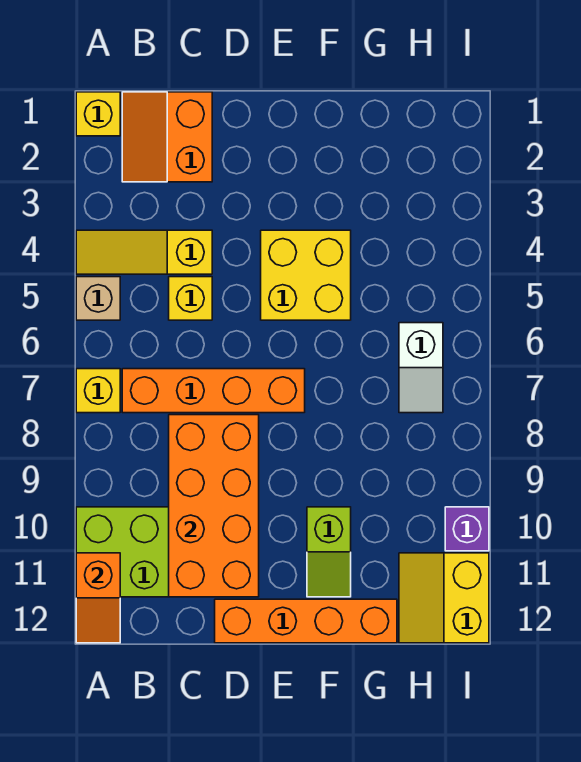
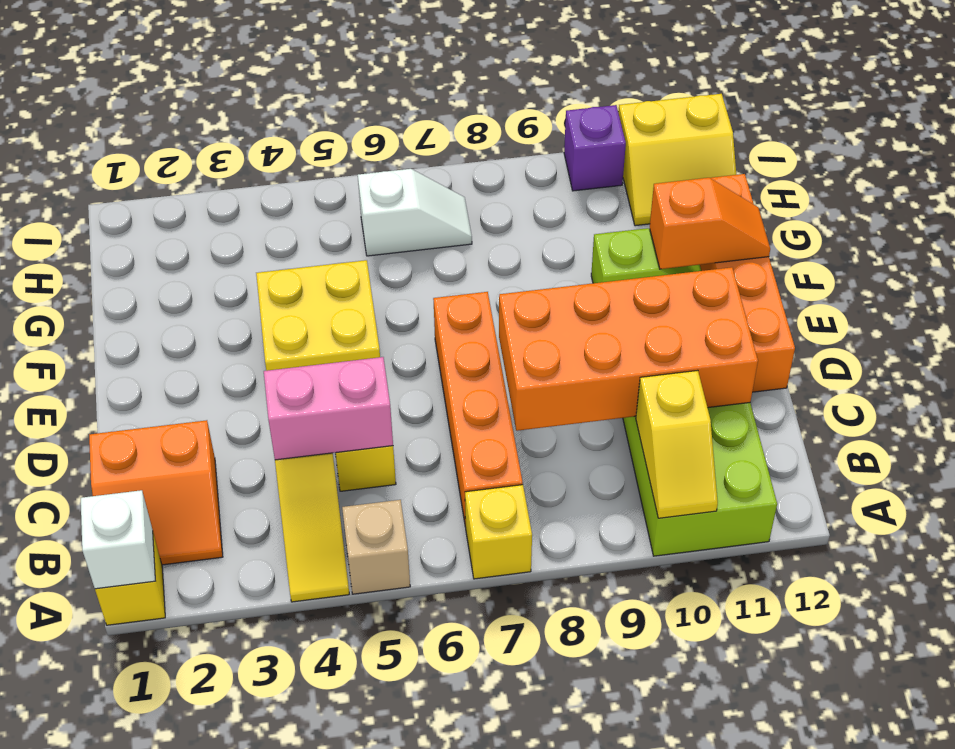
none -> white brick A1 level 2
none -> yellow slope A10:B10 level 2 top B
orange slope A11:A12 level 2 top 11 -> orange slope F11:F12 level 2 top 11
none -> pink brick C4:C5 level 2

